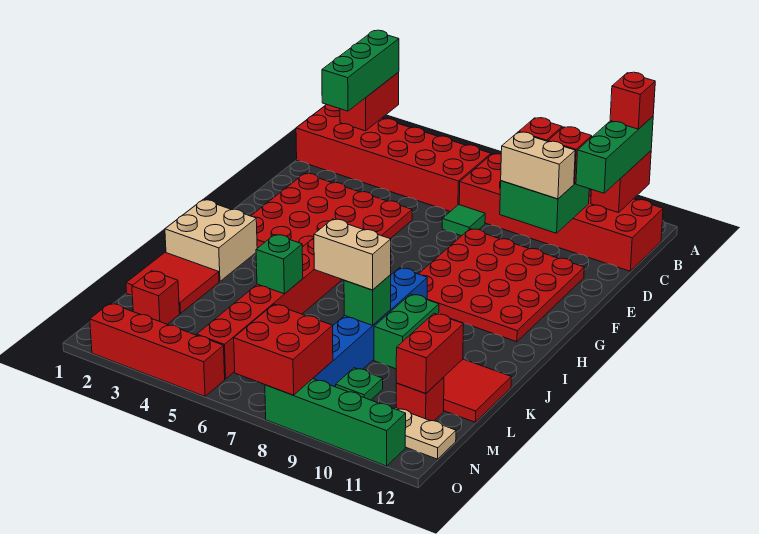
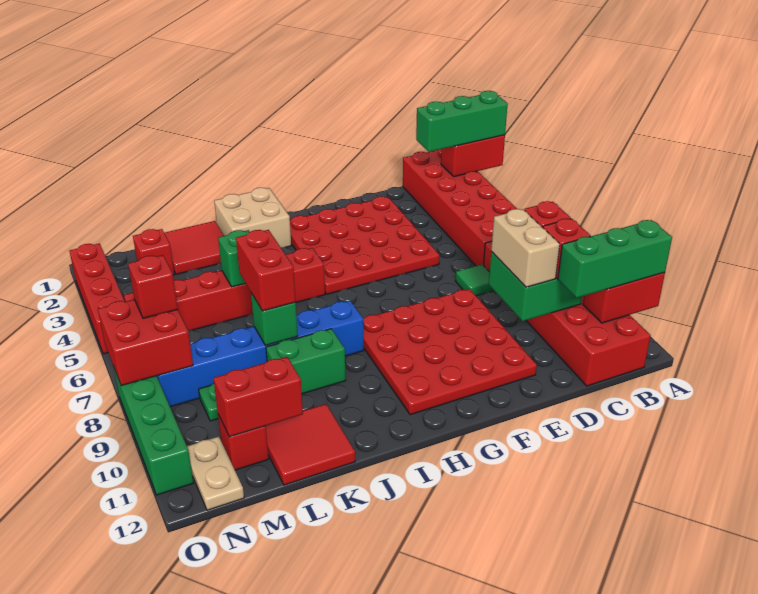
red brick A11 level 4 -> red brick N7 level 3
tan brick K7:K8 level 3 -> red brick K7:K8 level 3

